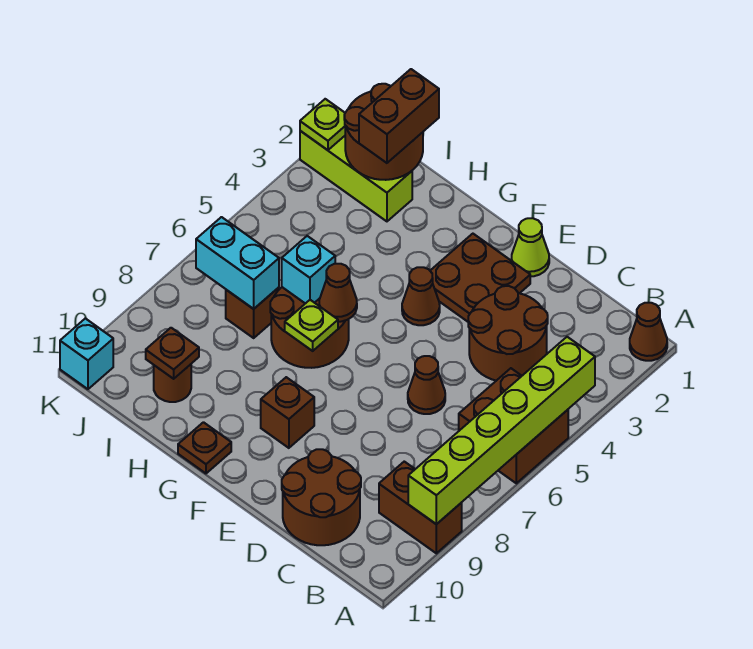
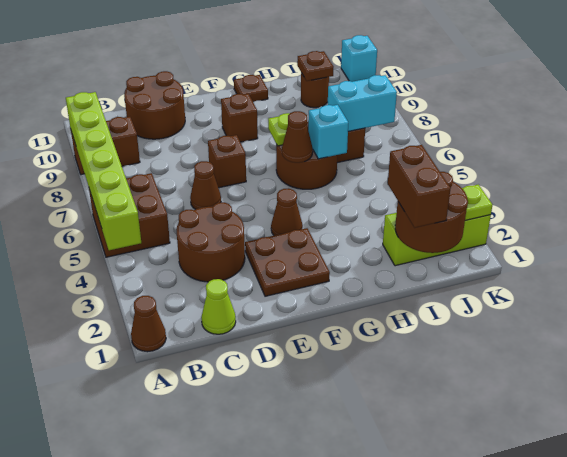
lime cone E1 level 1 -> lime cone C1 level 1
none -> brown brick E7 level 1

